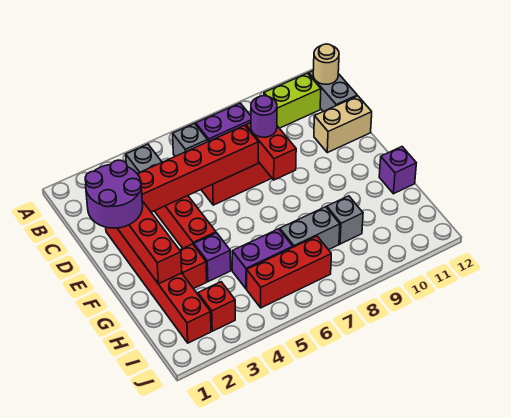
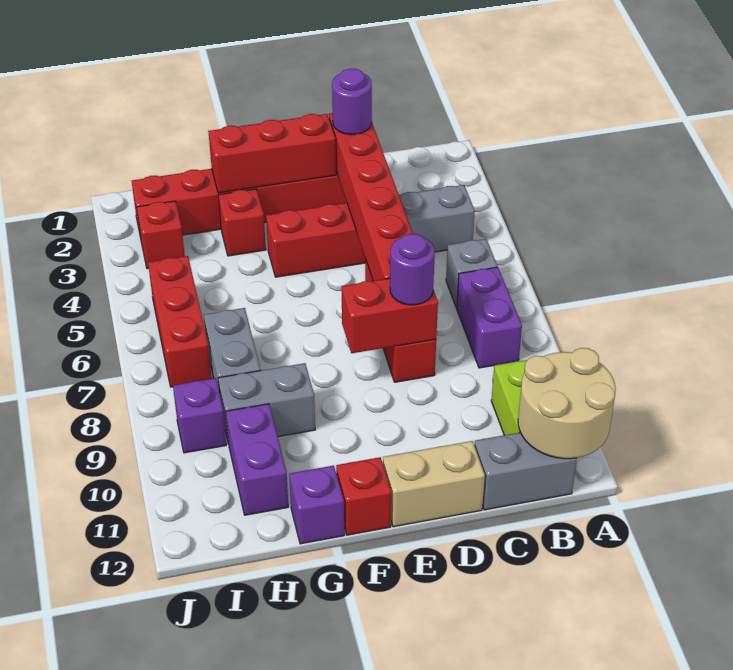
tan round brick B12 level 2 -> tan round brick A11:B12 level 2
purple round brick D1:E2 level 3 -> purple round brick D2 level 3
tan brick D11:D12 level 1 -> tan brick D12:E12 level 1
none -> red brick F12 level 1
purple brick G4 level 1 -> purple brick I9 level 1
purple brick H5:H6 level 1 -> purple brick H10:H11 level 1
grey brick H9 level 1 -> grey brick G9:H9 level 1

